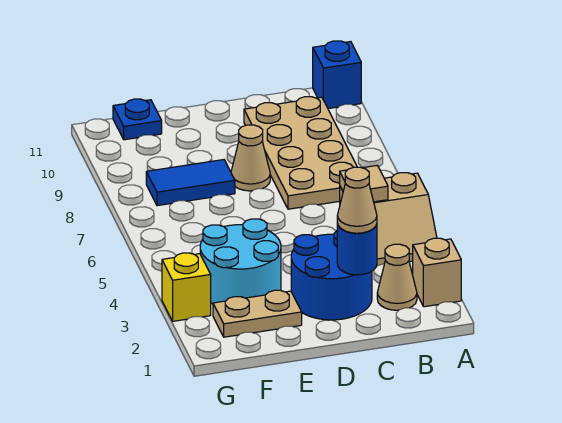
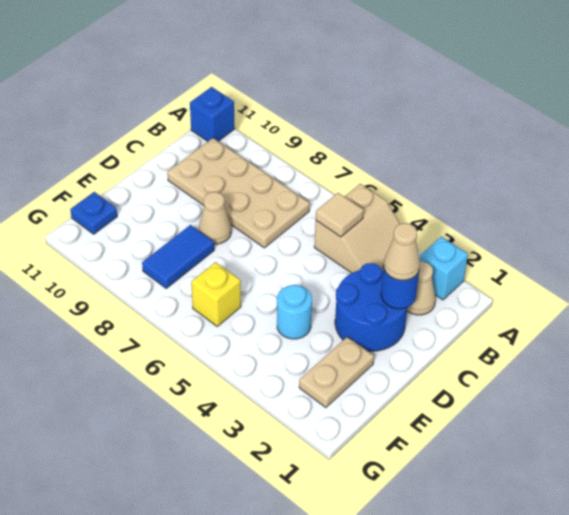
tan brick A2 level 1 -> cyan brick A2 level 1
cyan round brick E3:F4 level 1 -> cyan round brick E4 level 1
yellow brick G3 level 1 -> yellow brick F6 level 1

